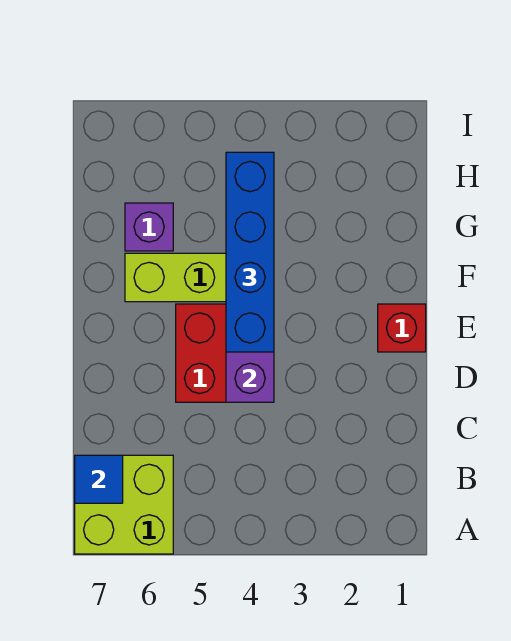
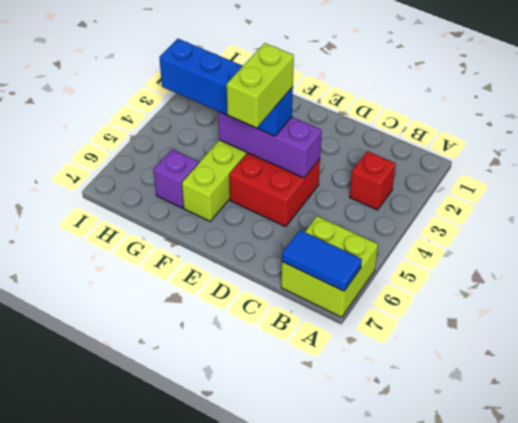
blue tile B7 level 2 -> blue tile A7:B7 level 2
red brick E1 level 1 -> red brick B3 level 1
none -> lime brick E4:E5 level 4

